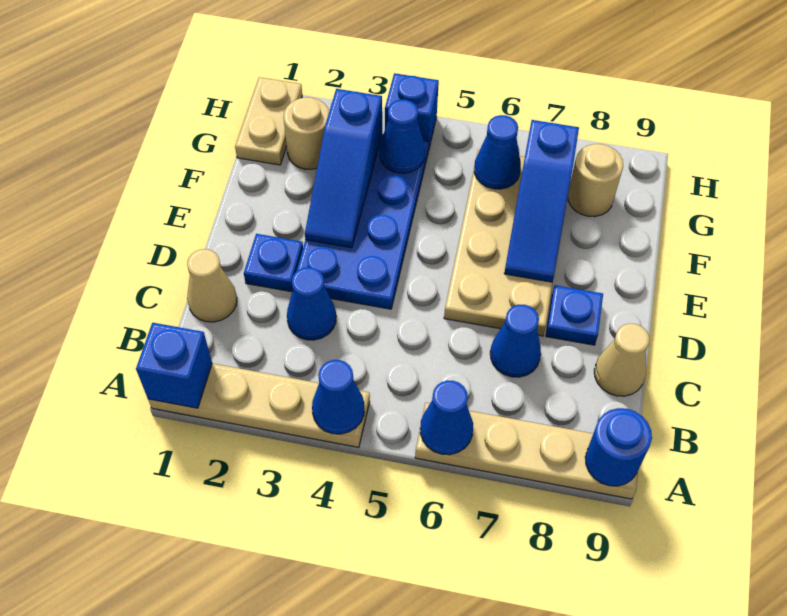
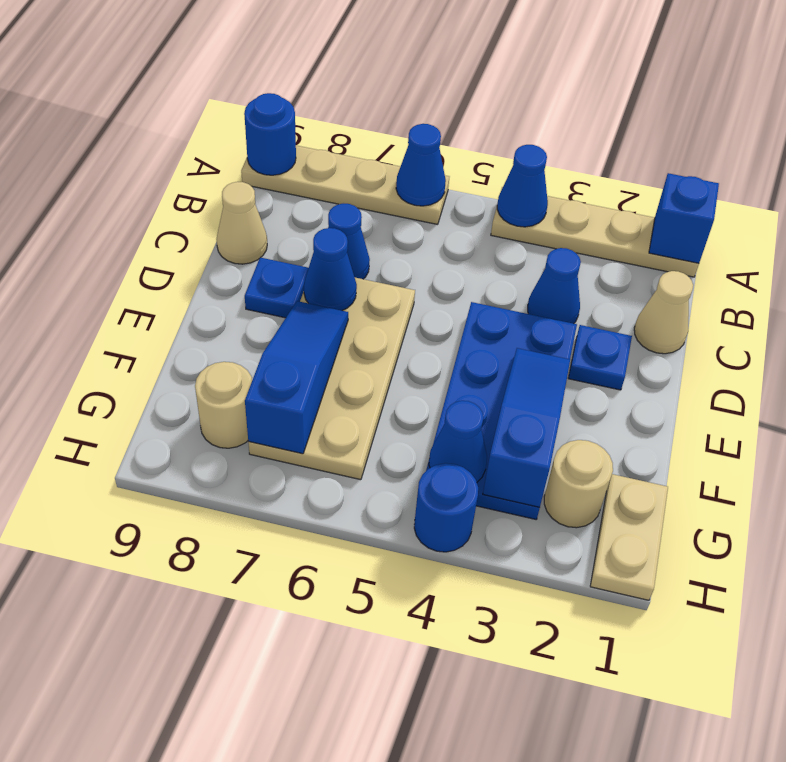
blue cone G6 level 2 -> blue cone D7 level 2
blue brick H4 level 1 -> blue round brick H4 level 1

